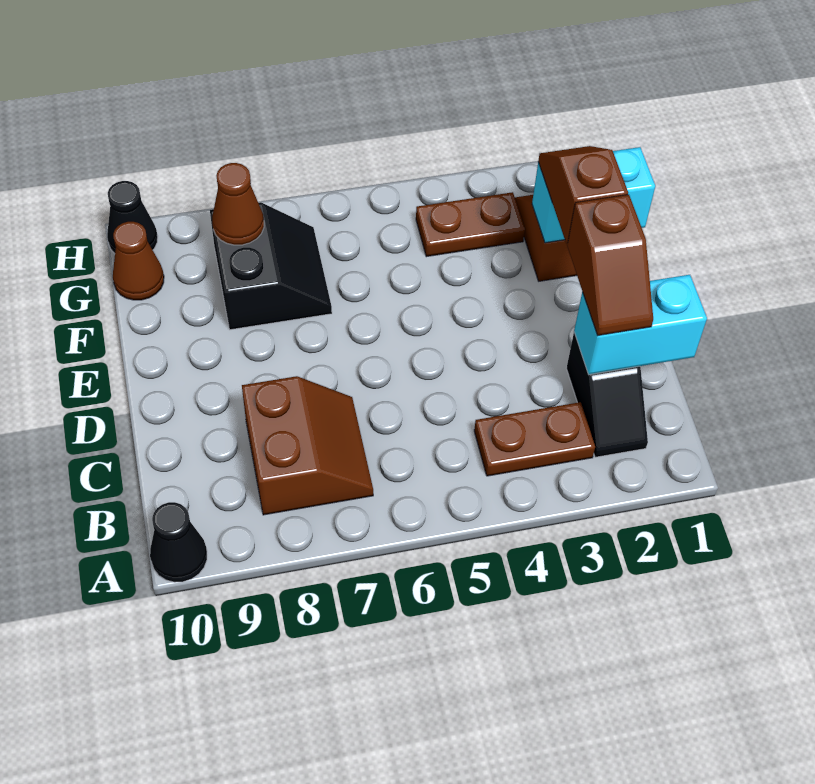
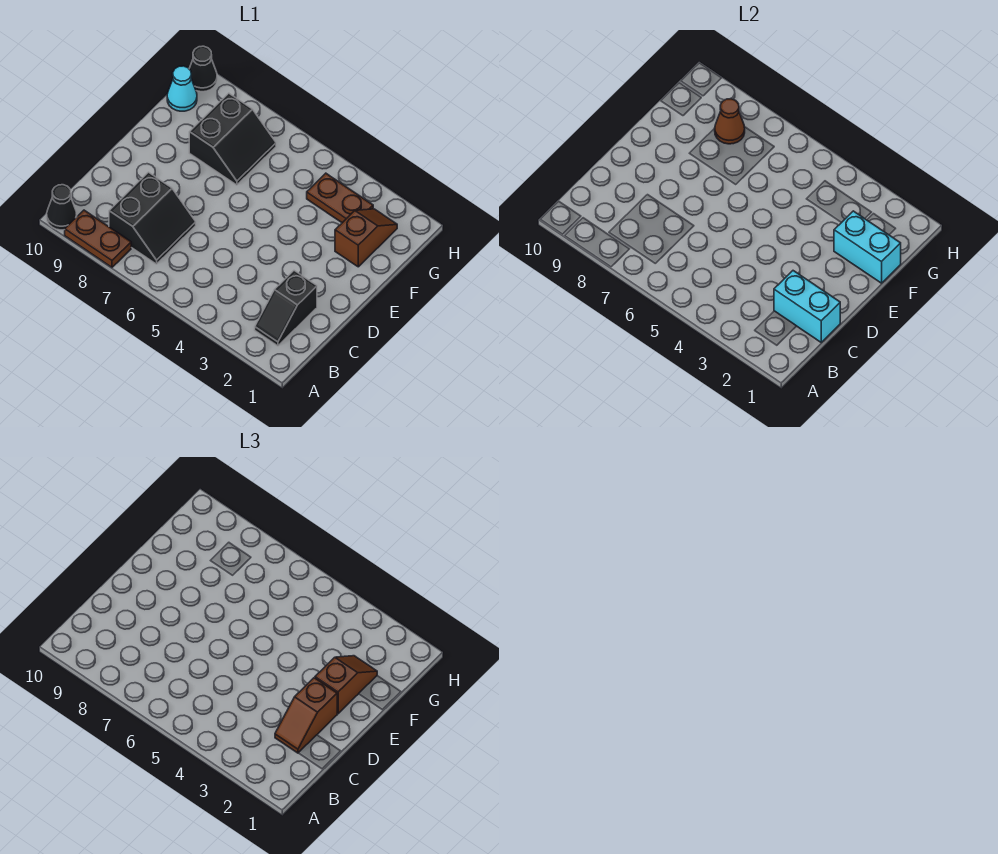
brown plate B3:B4 level 1 -> brown plate A8:A9 level 1
brown slope B7:C8 level 1 top 8 -> black slope B7:C8 level 1 top 8
brown cone G10 level 1 -> cyan cone G10 level 1

